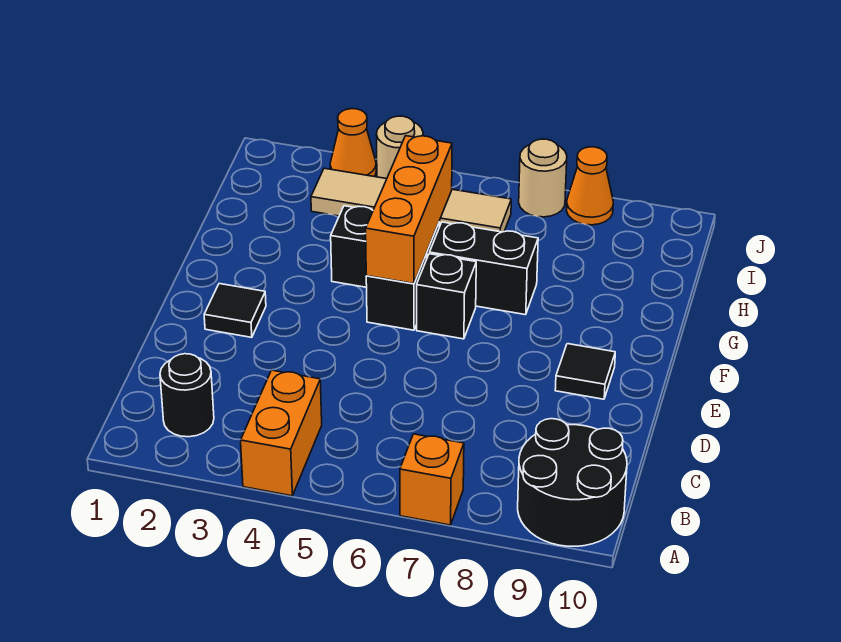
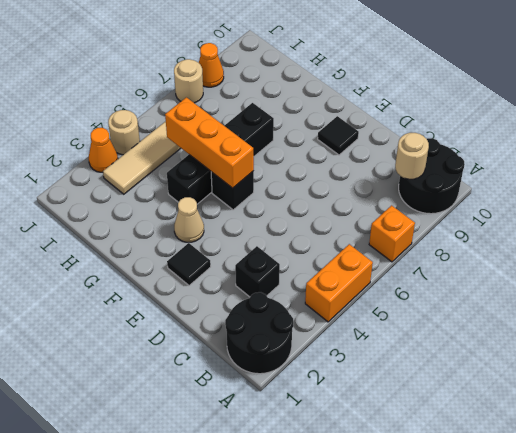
orange brick A4:B4 level 1 -> orange brick A4:A5 level 1
black round brick B2 level 1 -> black round brick A1:B2 level 1
none -> tan round brick B9 level 2
none -> tan cone F3 level 1
black brick F6 level 1 -> black brick C3 level 1

